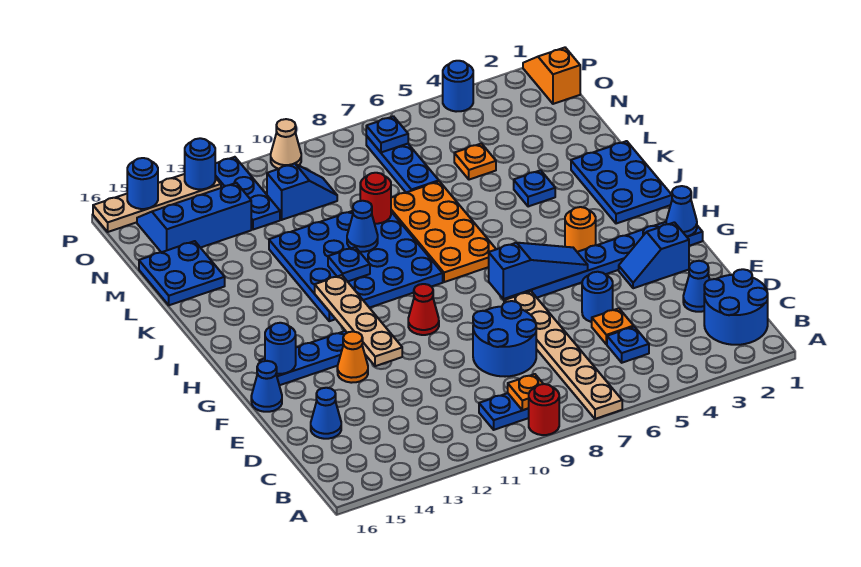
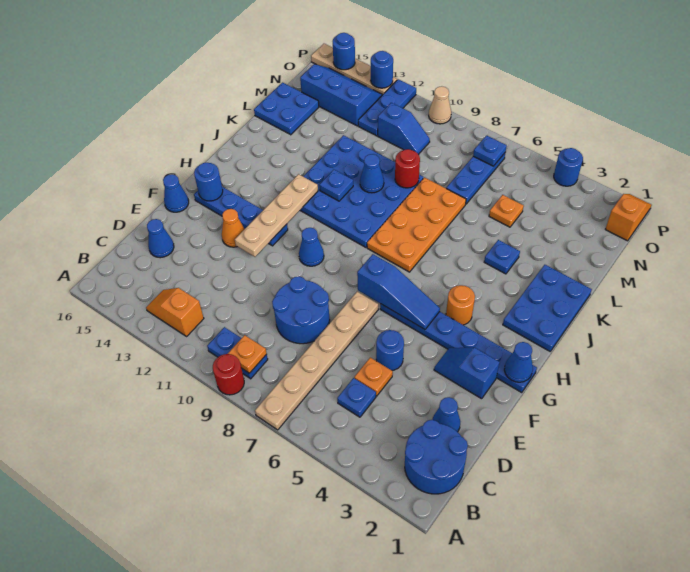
none -> orange slope B12:B13 level 1 top 12
red cone G10 level 1 -> blue cone G10 level 1

